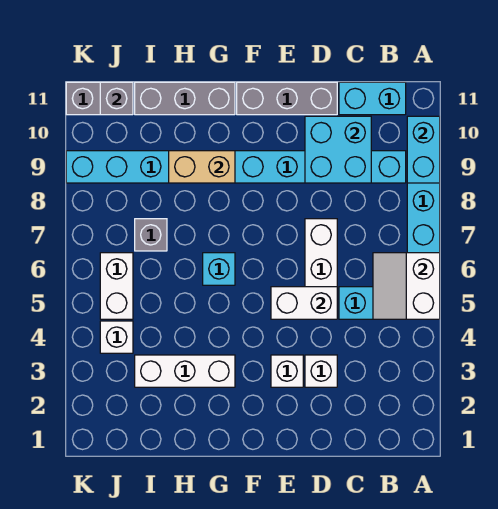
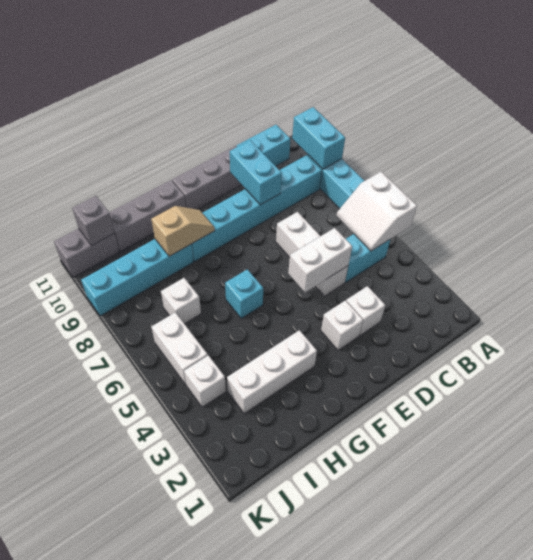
cyan brick C9:D10 level 2 -> cyan brick D9:D10 level 2
tan brick G9:H9 level 2 -> tan slope G9:H9 level 2 top H
grey brick I7 level 1 -> white brick I7 level 1

